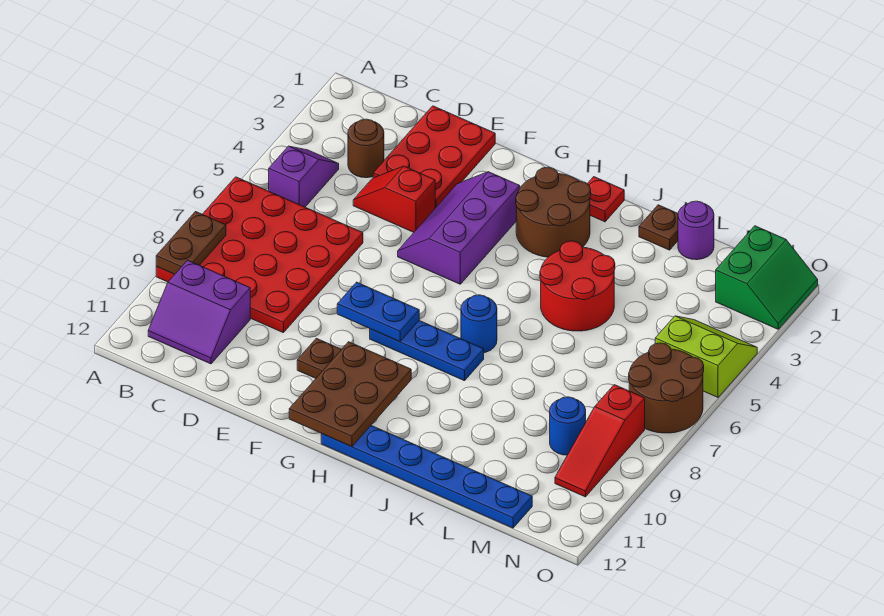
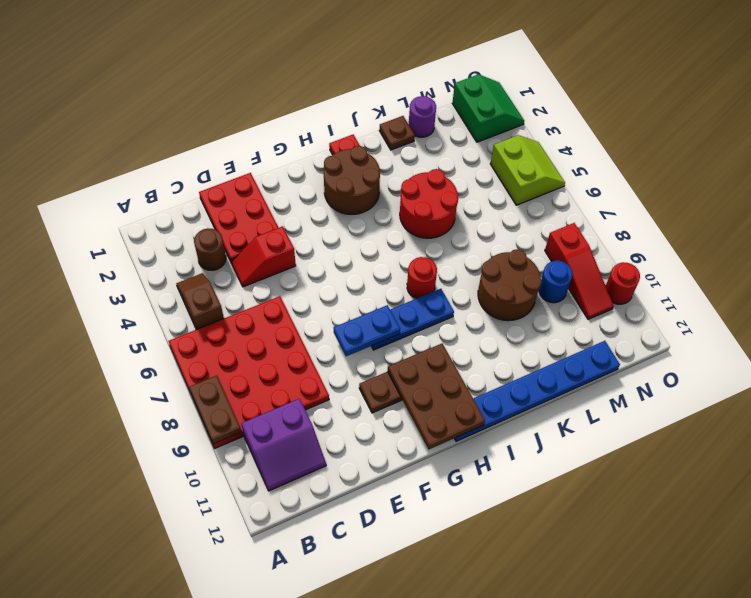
purple slope B4:B5 level 1 top 5 -> brown slope B4:B5 level 1 top 5
purple slope F3:G5 level 1 top G -> none
blue round brick I7 level 1 -> red round brick I7 level 1
lime slope N4:O5 level 1 top 5 -> lime slope N4:O5 level 1 top N
brown round brick N6:O7 level 1 -> brown round brick K8:L9 level 1
none -> red round brick O10 level 1

